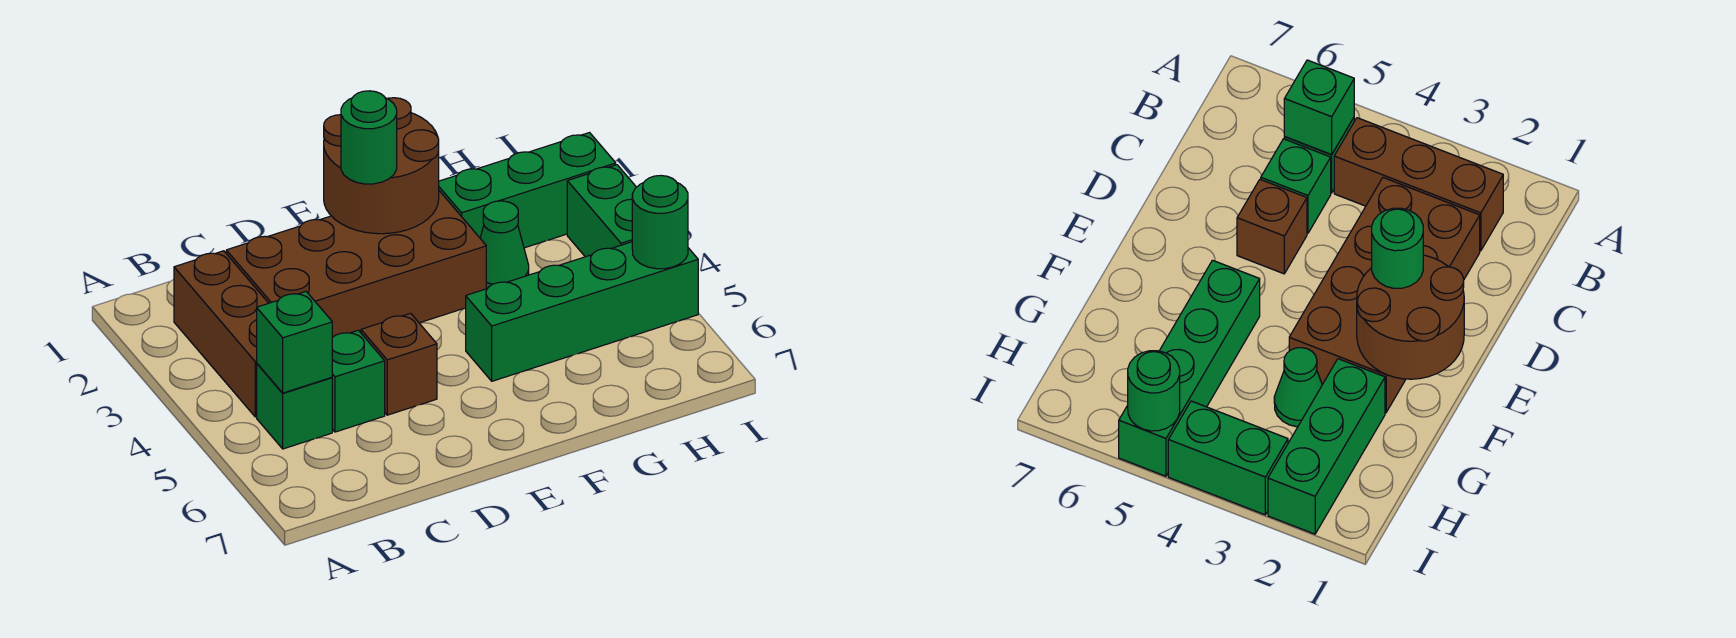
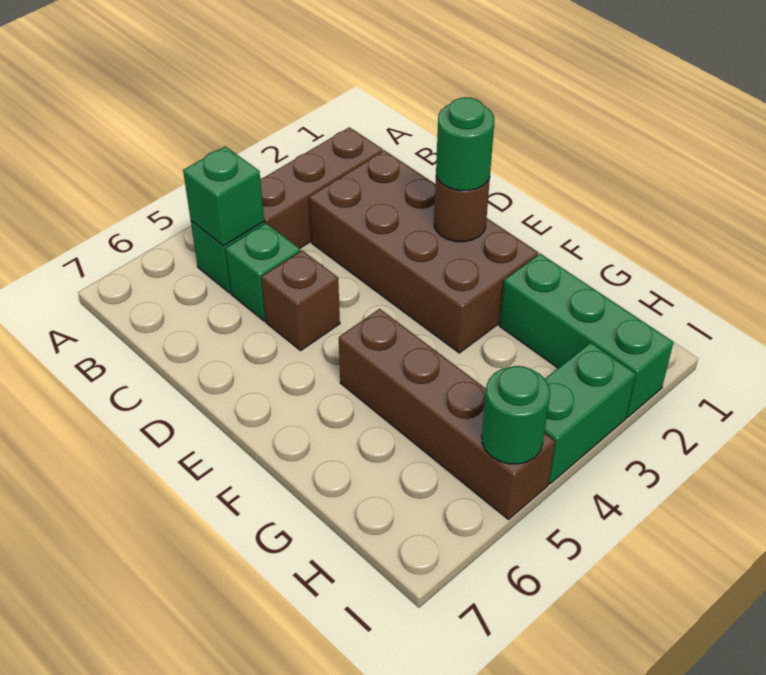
brown round brick E1:F2 level 2 -> brown round brick E2 level 2
green brick F5:I5 level 1 -> brown brick F5:I5 level 1
green cone G3 level 1 -> none

